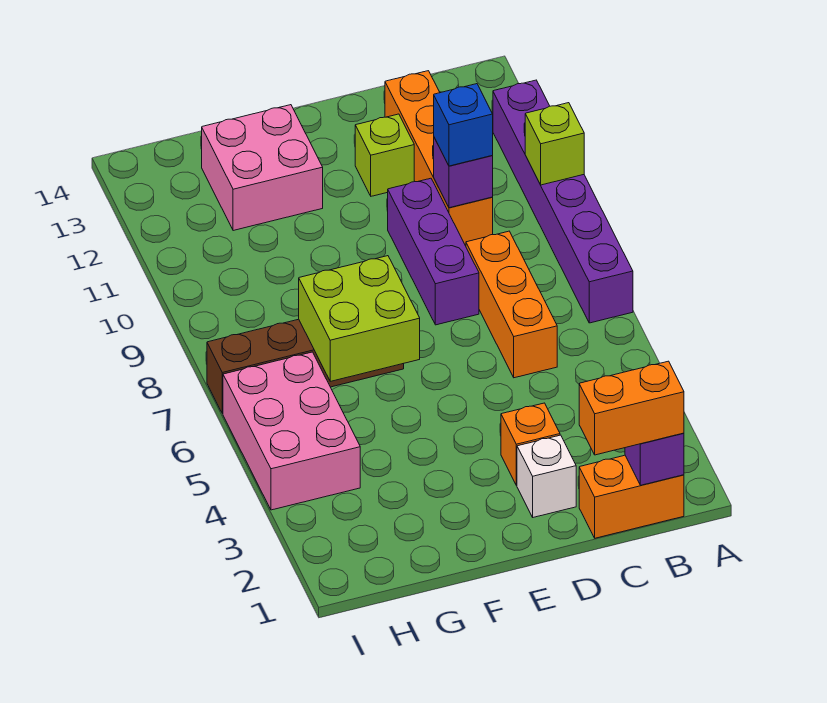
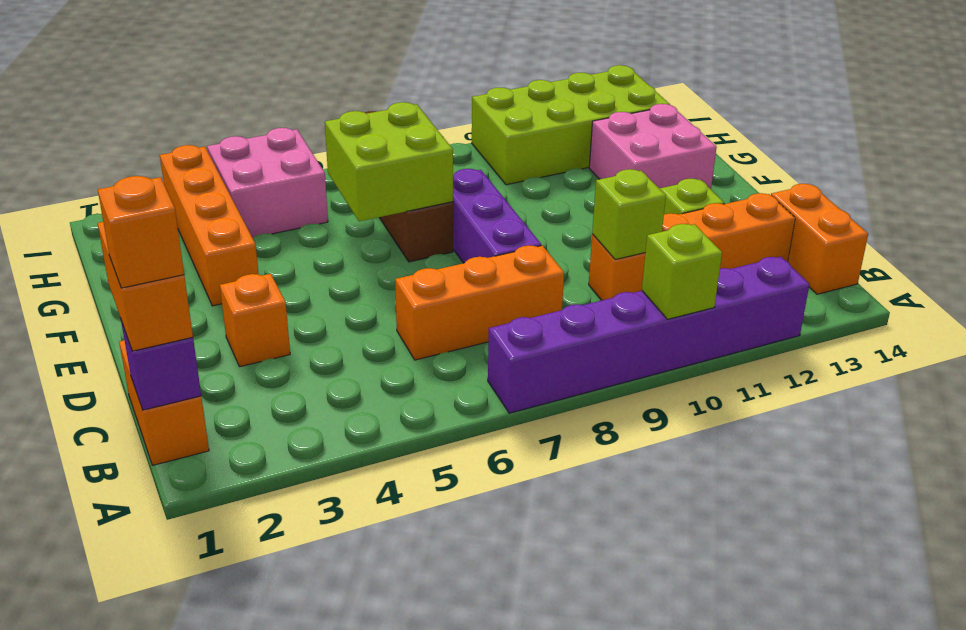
none -> orange brick B1 level 4
none -> orange brick B14:C14 level 1
purple brick C10 level 2 -> lime brick C10 level 2
blue brick C10 level 3 -> none
white brick D2 level 1 -> none
purple brick D8:D10 level 1 -> purple brick D8:F8 level 1
none -> orange brick F3:I3 level 1
pink brick H4:I6 level 1 -> pink brick H4:I5 level 1
none -> lime brick H10:I13 level 1

